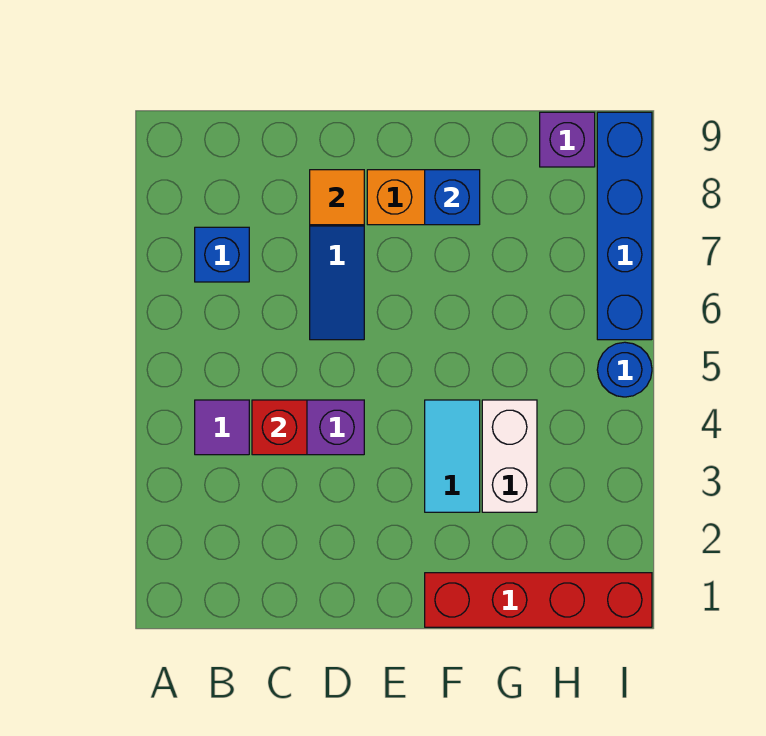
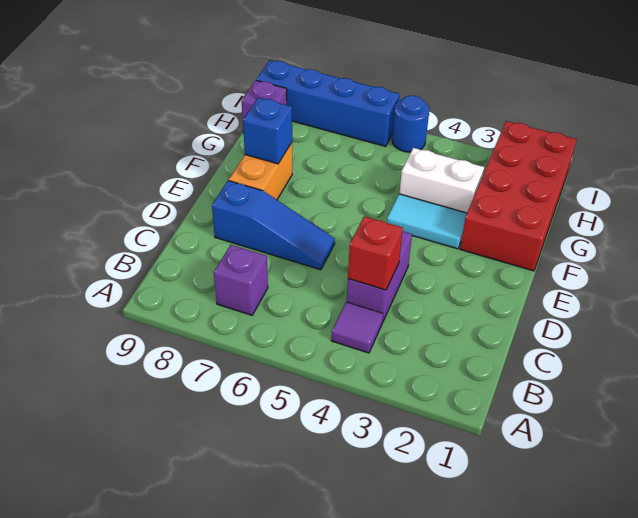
blue brick B7 level 1 -> purple brick B7 level 1
orange tile D8 level 2 -> none
red brick F1:I1 level 1 -> red brick F1:I2 level 1

